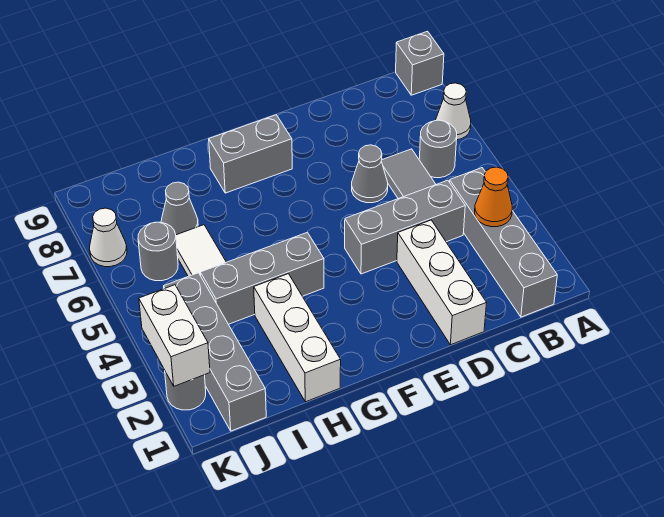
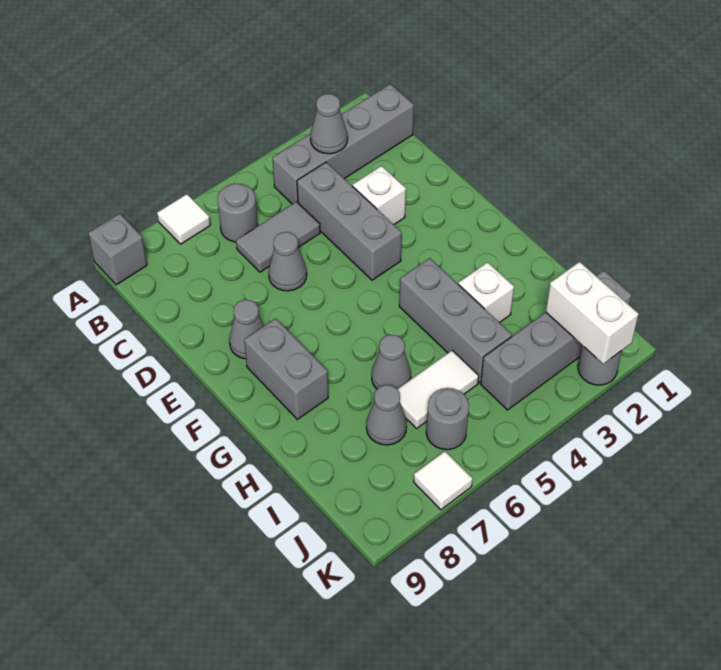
white cone A7 level 1 -> white tile A7 level 1
orange cone B3 level 2 -> grey cone B3 level 2
white brick D1:D3 level 1 -> white brick D3 level 1
none -> grey cone E8 level 1
white brick H1:H3 level 1 -> white brick H3 level 1
none -> grey cone H6 level 1
white brick K2:K3 level 2 -> white brick J2:K2 level 2
white cone K7 level 1 -> white tile K7 level 1

